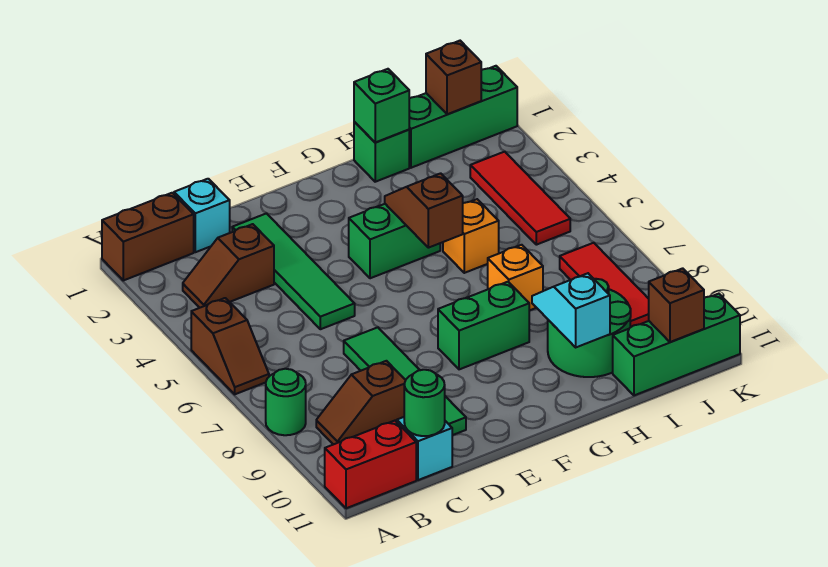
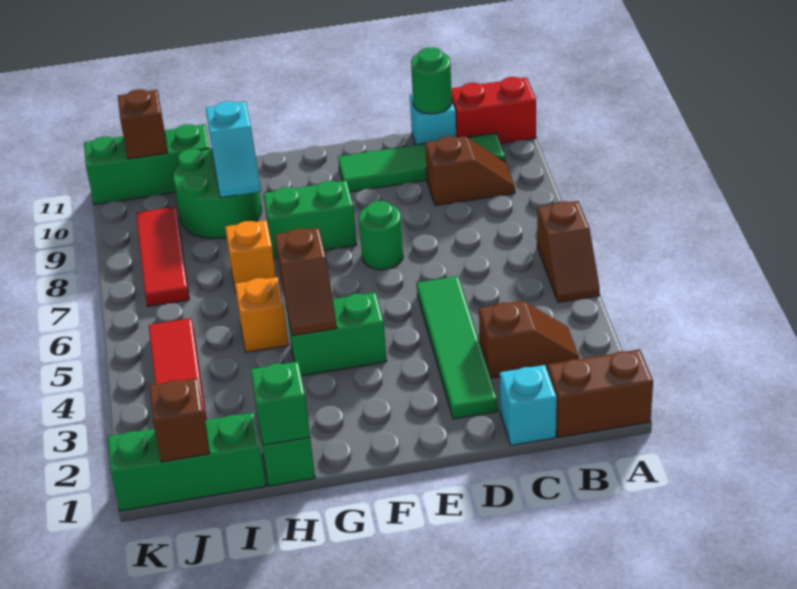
brown slope A5:A6 level 1 top 5 -> brown slope A5:A6 level 1 top 6
green round brick A8 level 1 -> green round brick E7 level 1
green tile D7:D10 level 1 -> green tile B10:E10 level 1

